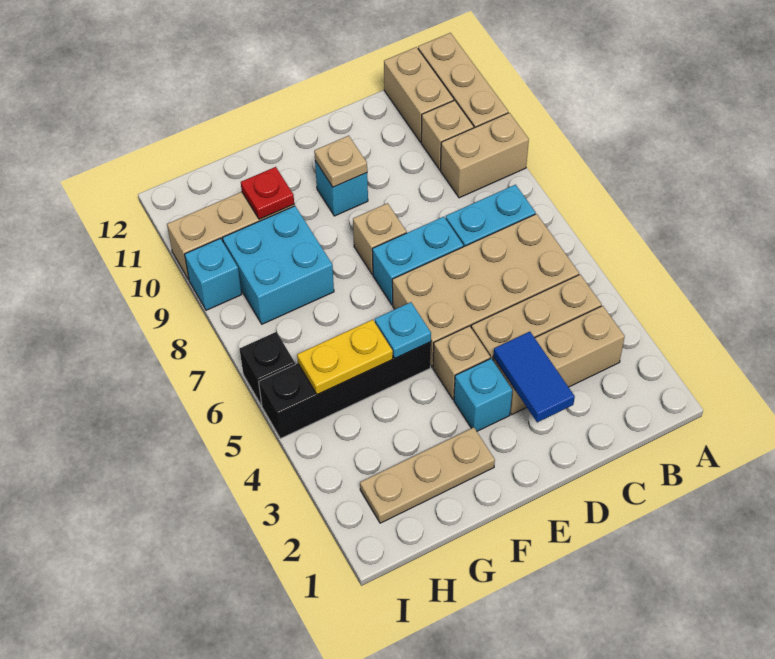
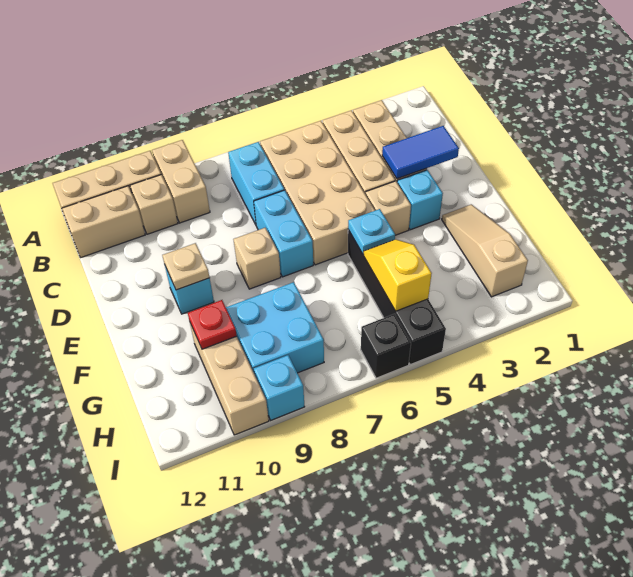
tan plate F2:H2 level 1 -> tan slope F2:H2 level 1 top H
yellow plate G5:H5 level 2 -> yellow slope G5:H5 level 2 top H

